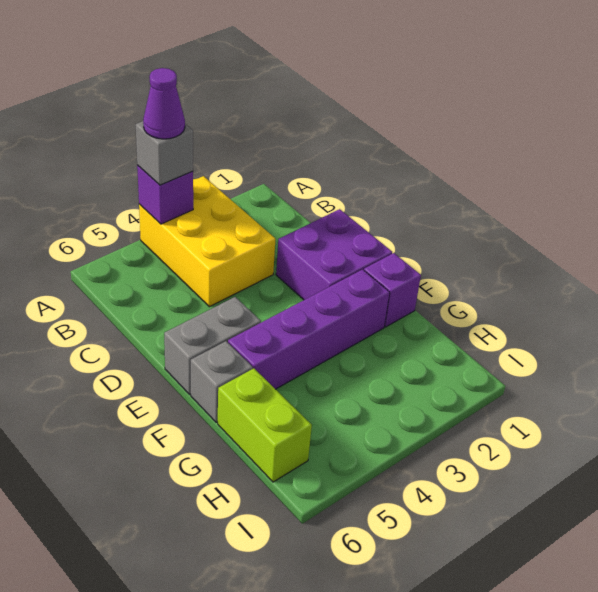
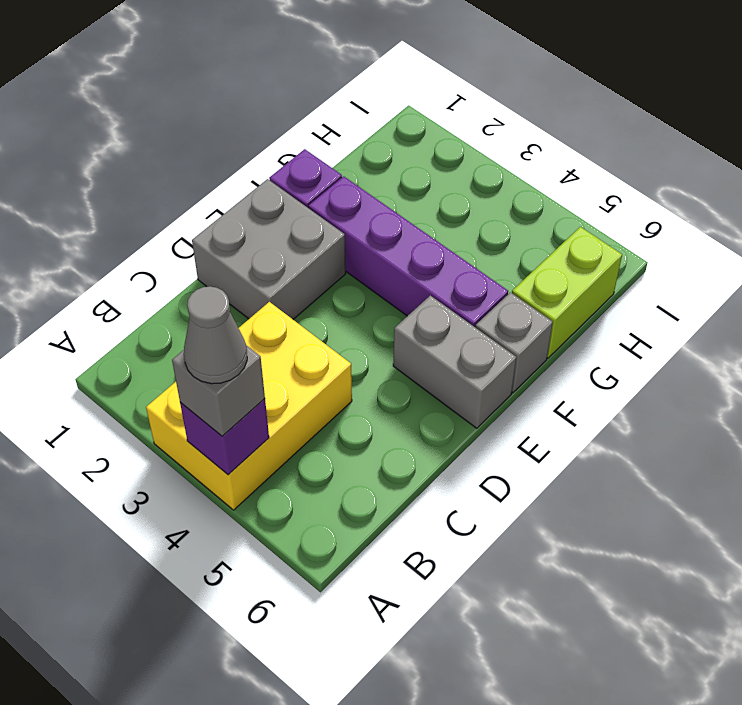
purple cone A4 level 4 -> grey cone A4 level 4
purple brick D1:E2 level 1 -> grey brick D1:E2 level 1

